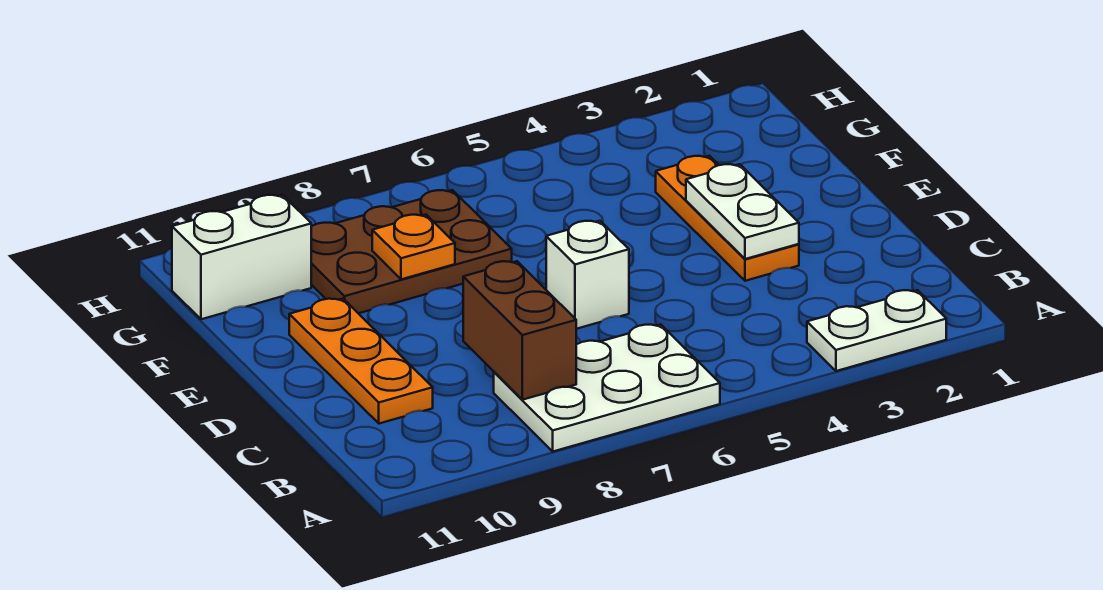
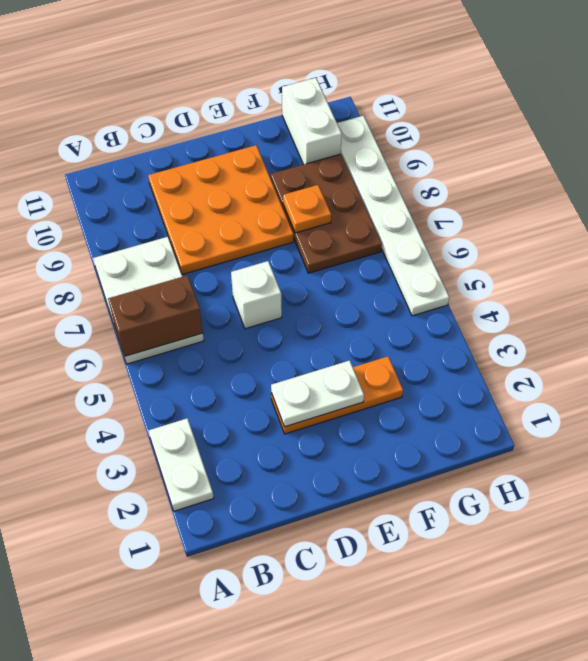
brown brick B8:C8 level 2 -> brown brick A6:B6 level 2
orange plate C10:E10 level 1 -> orange plate C8:E10 level 1
none -> white plate H5:H10 level 1

